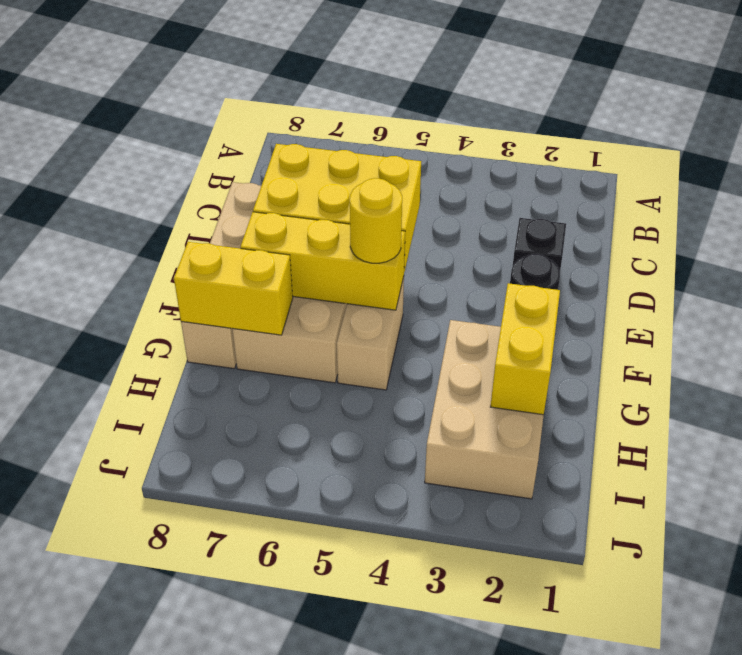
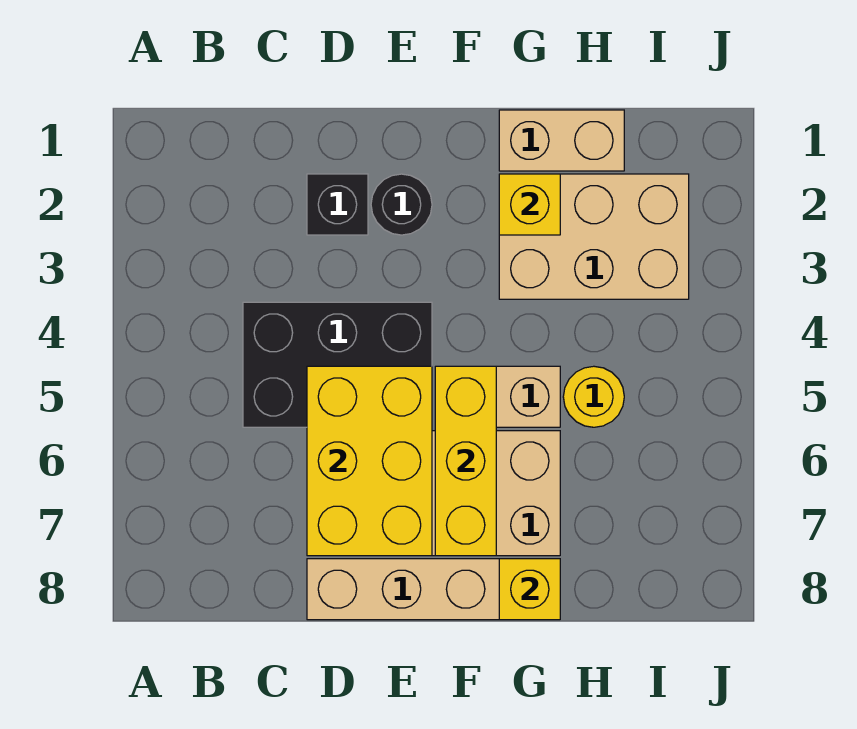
none -> black brick C4:E5 level 1
yellow round brick F5 level 3 -> yellow round brick H5 level 1
none -> tan brick G1:H1 level 1
yellow brick G2:H2 level 2 -> yellow brick G2 level 2
yellow brick G7:G8 level 2 -> yellow brick G8 level 2

